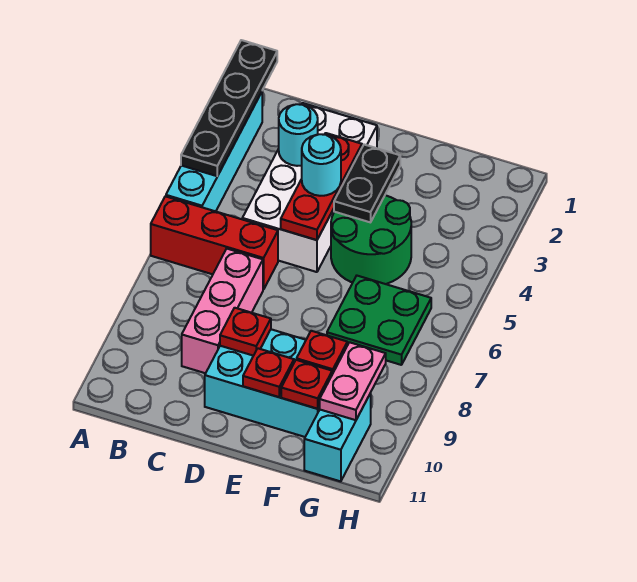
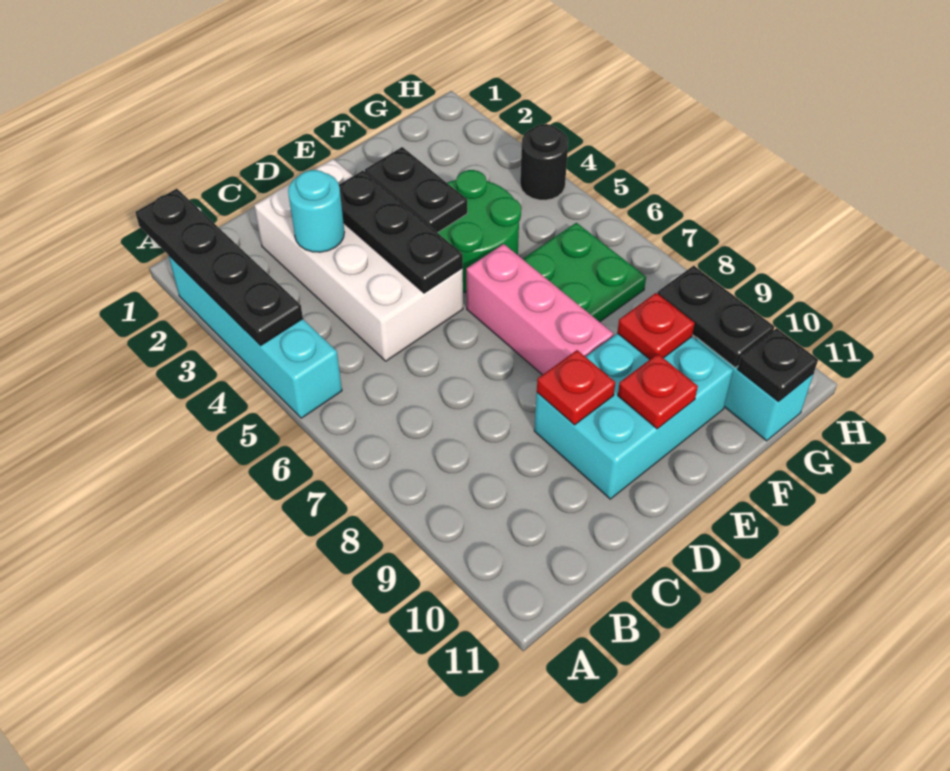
red brick A6:C6 level 1 -> none
pink brick C7:C9 level 1 -> pink brick E6:E8 level 1
red plate D3:D5 level 2 -> black plate D3:D5 level 2
cyan round brick D4 level 3 -> none
red plate F10 level 2 -> none
pink plate G9:G10 level 2 -> black plate G9:G10 level 2
none -> black plate G11 level 2
none -> black round brick H4 level 1

